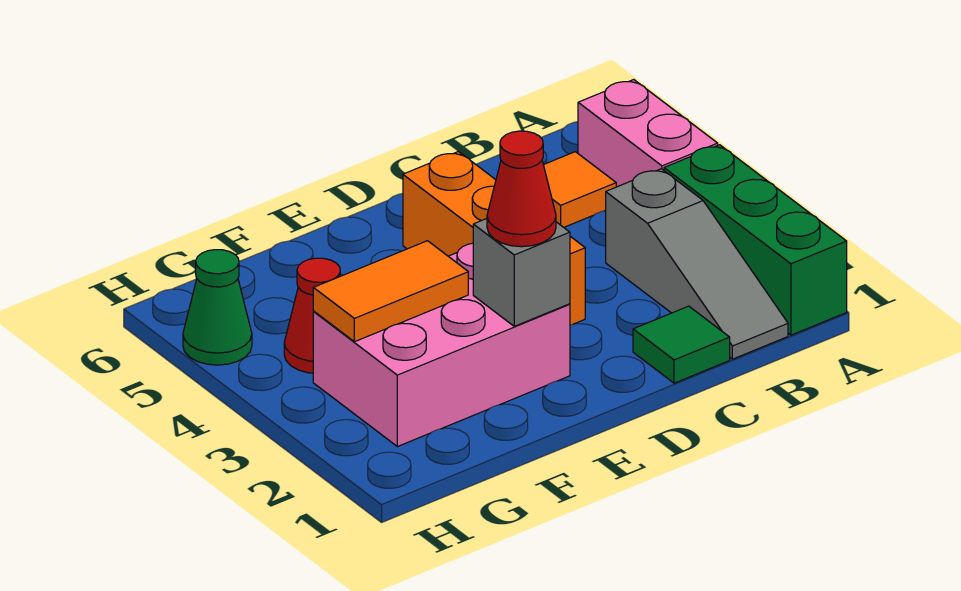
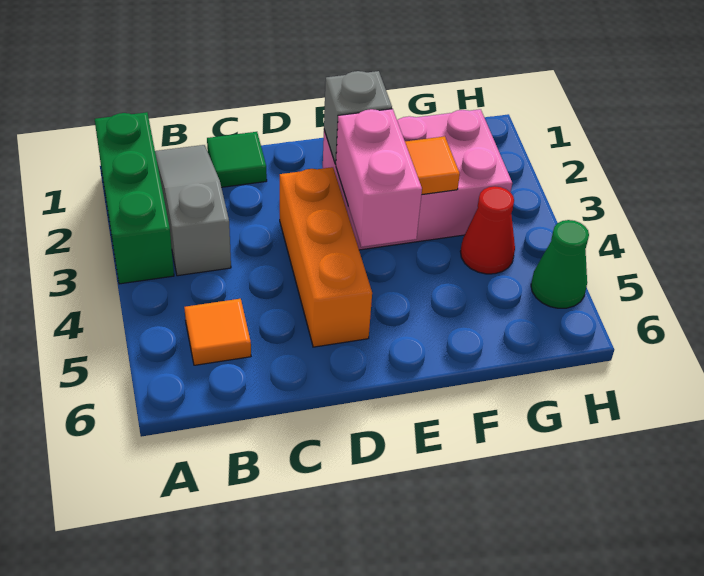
pink brick A4:A5 level 1 -> pink brick E3:E4 level 2
red cone E2 level 3 -> none
orange tile F3:G3 level 2 -> orange tile F3 level 2

